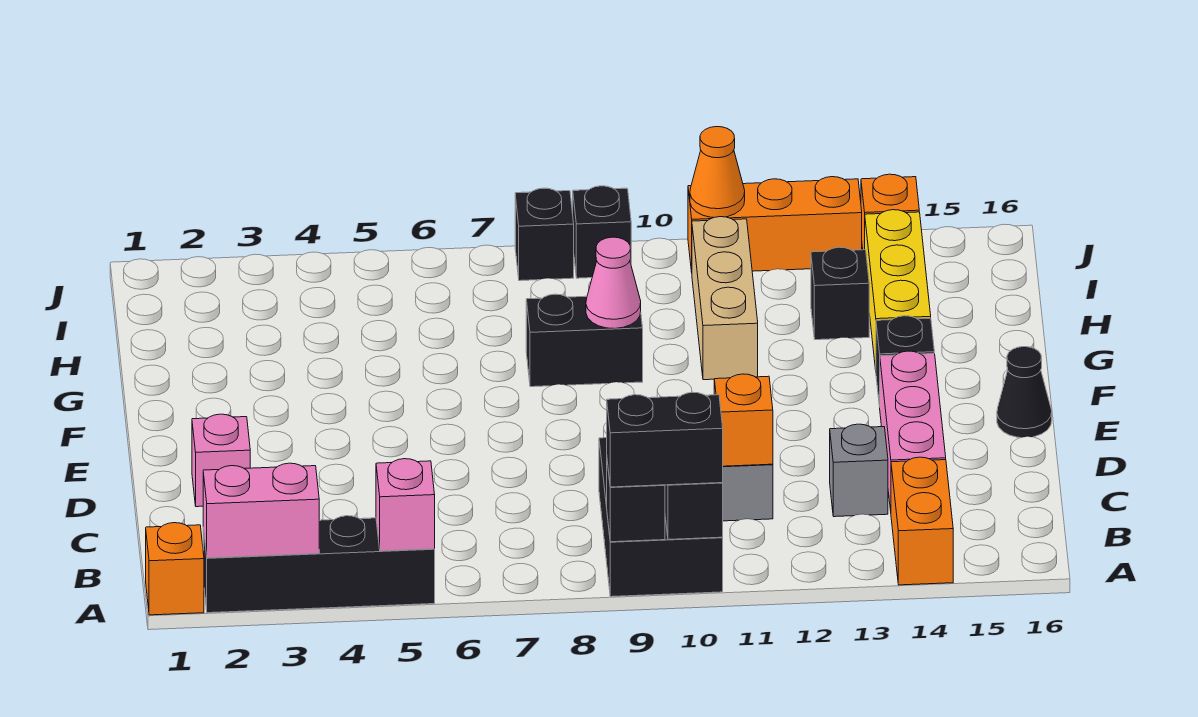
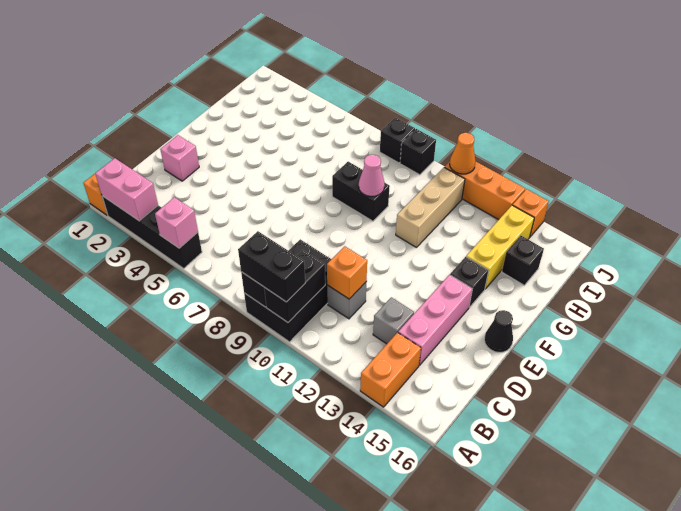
black brick H13 level 1 -> black brick H15 level 1

